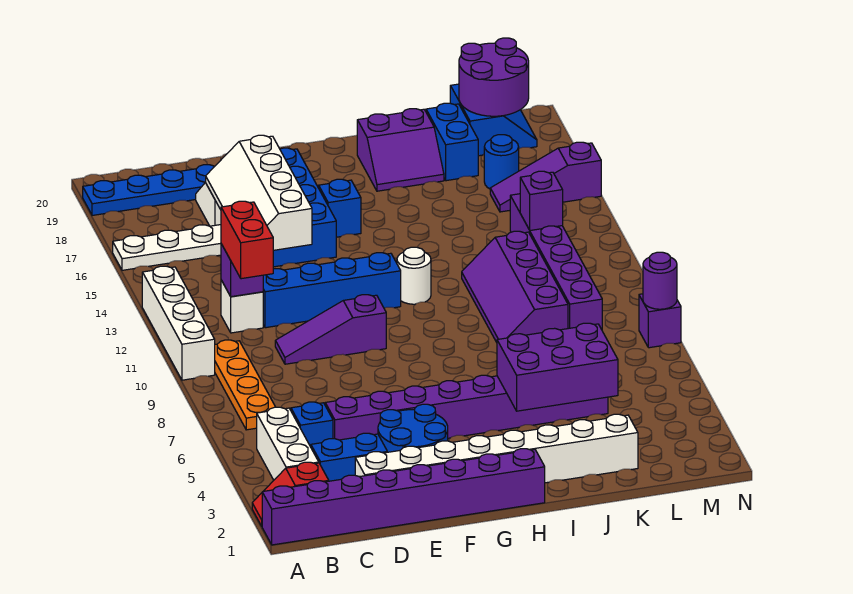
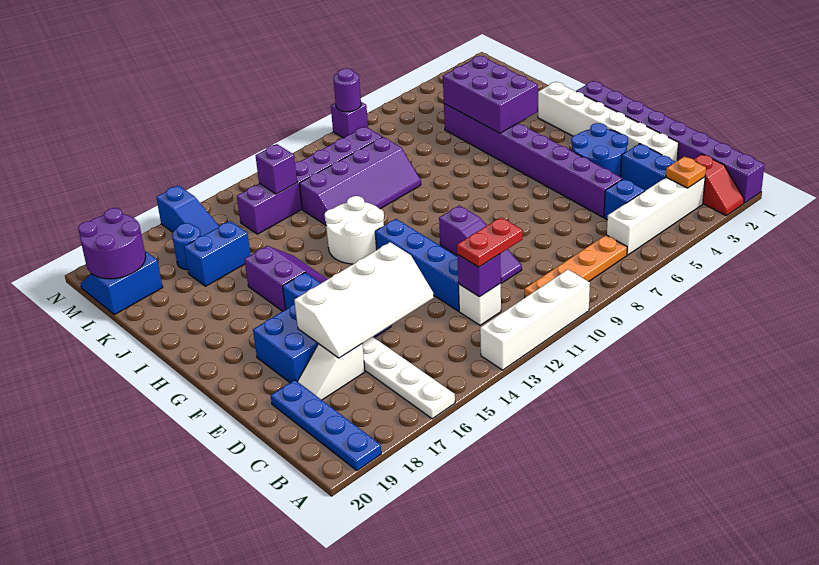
white brick B3:B5 level 1 -> white brick B3:B6 level 1
none -> orange plate B3 level 2
red brick C11:C12 level 3 -> red plate C11:C12 level 3
white brick D2:K2 level 1 -> white brick D2:I2 level 1
white round brick H12 level 1 -> white round brick H12:I13 level 1
purple slope I18:J19 level 1 top 19 -> purple slope H15:I16 level 1 top 16
blue brick K18:K19 level 1 -> blue brick K16:K17 level 1
purple slope L16:N16 level 1 top N -> blue slope L16:N16 level 1 top N

